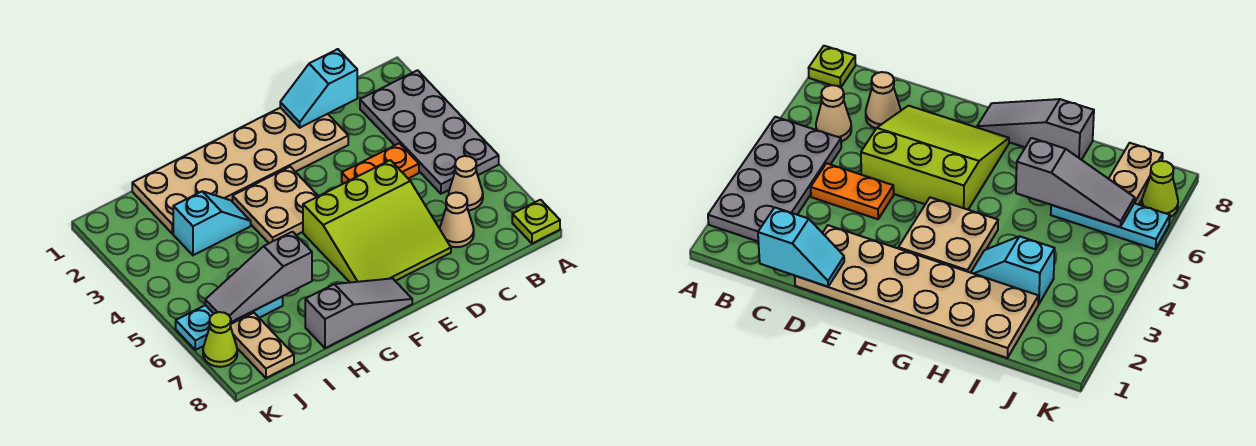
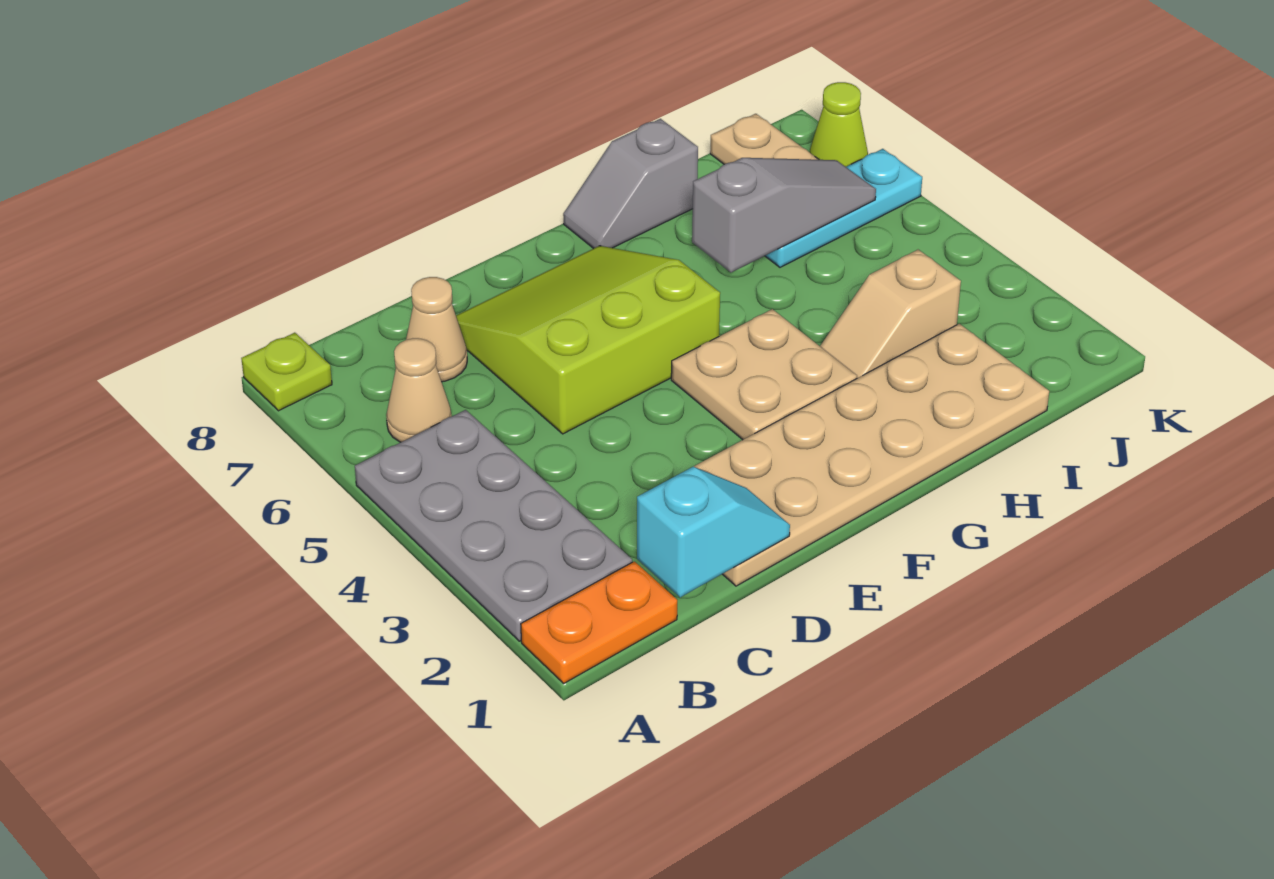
orange plate C4:D4 level 1 -> orange plate A1:B1 level 1
grey slope F8:H8 level 1 top H -> grey slope G8:H8 level 1 top H
cyan slope H3:I3 level 1 top I -> tan slope H3:I3 level 1 top I

